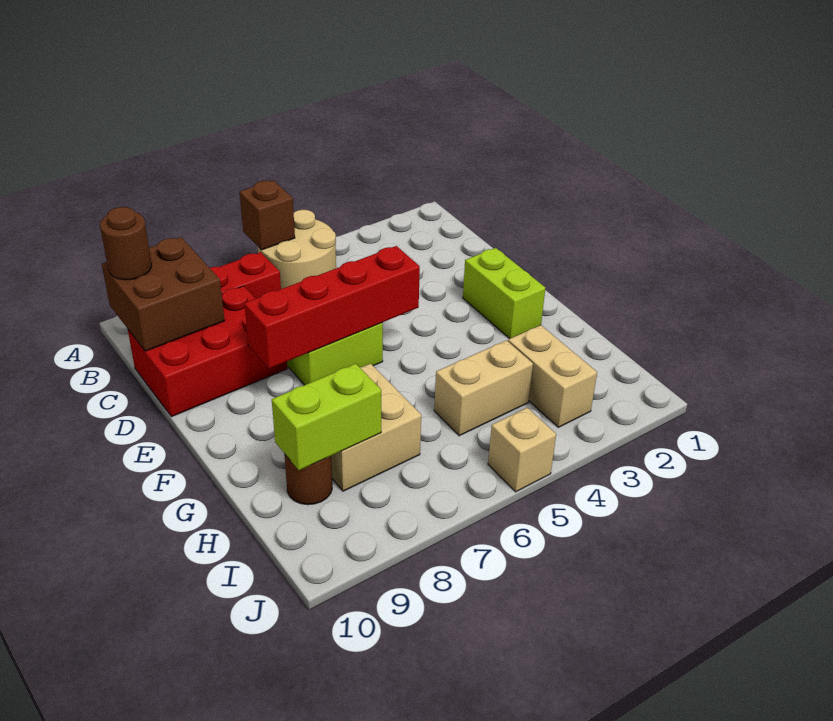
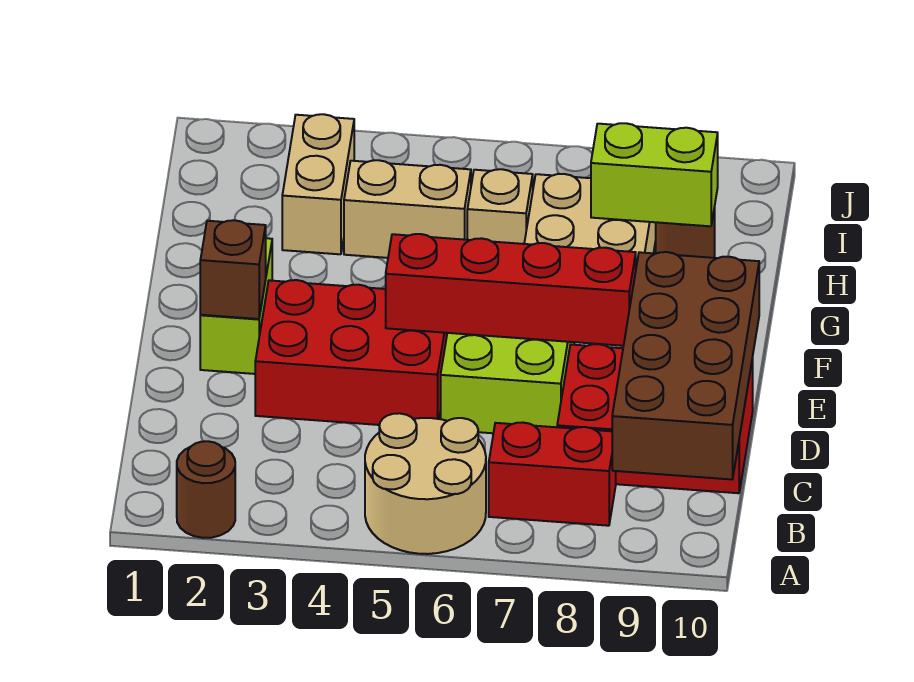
brown brick A6 level 2 -> brown brick E2 level 2
brown brick B9:C10 level 2 -> brown brick B9:E10 level 2
brown round brick B10 level 3 -> brown round brick A2 level 1
none -> red brick D3:E5 level 1
tan brick J5 level 1 -> tan brick H6 level 1

